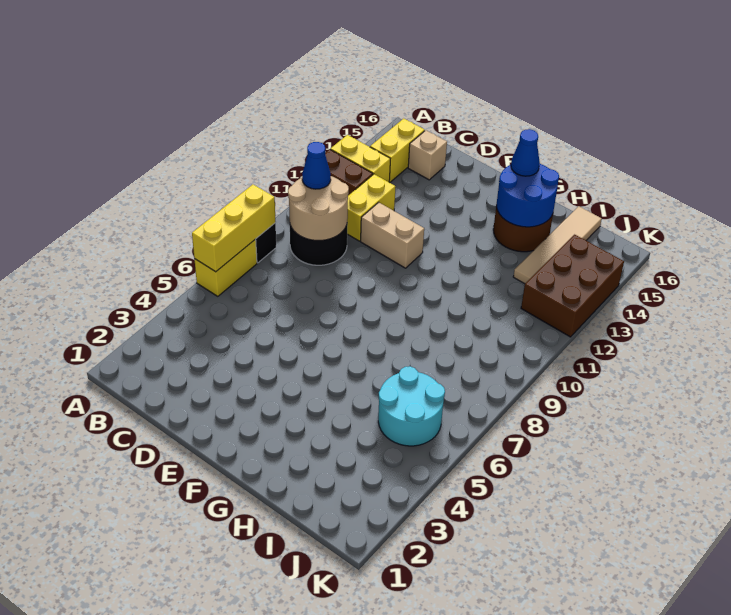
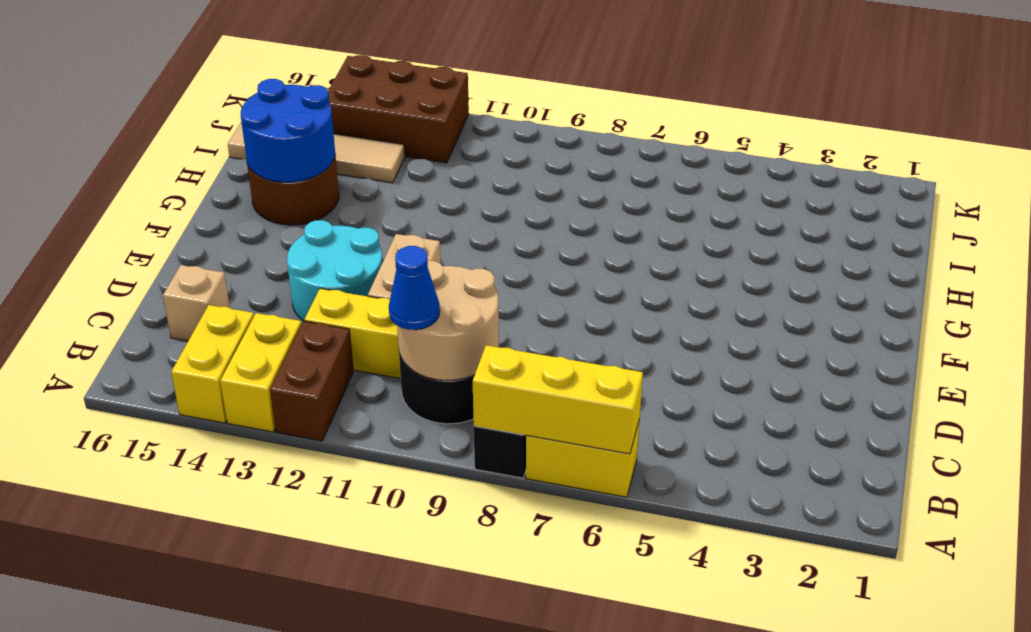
yellow brick B14:B15 level 1 -> yellow brick A14:B14 level 1
blue cone G15 level 3 -> none
cyan round brick I5:J6 level 1 -> cyan round brick D12:E13 level 1

